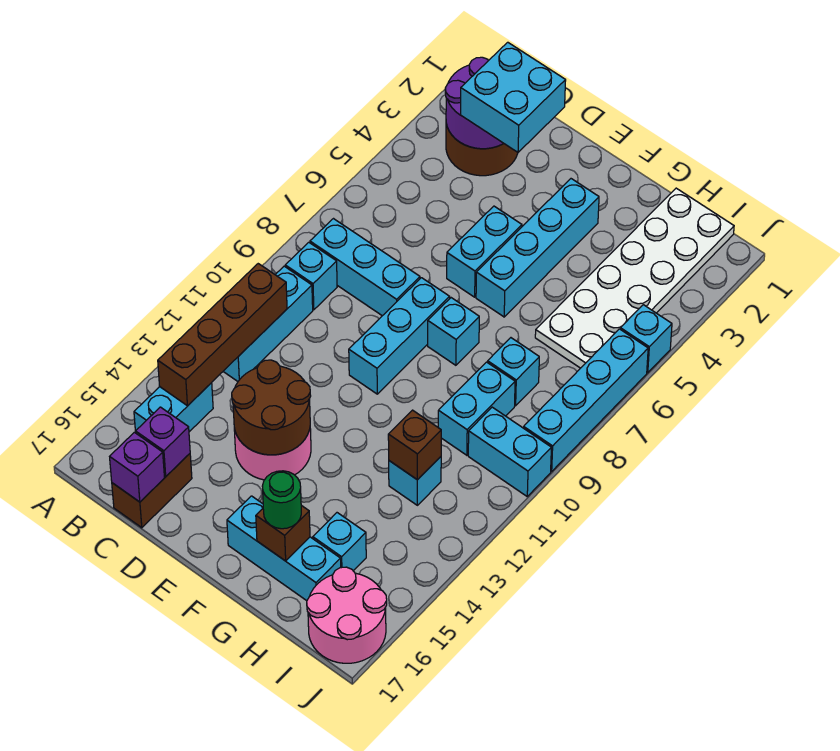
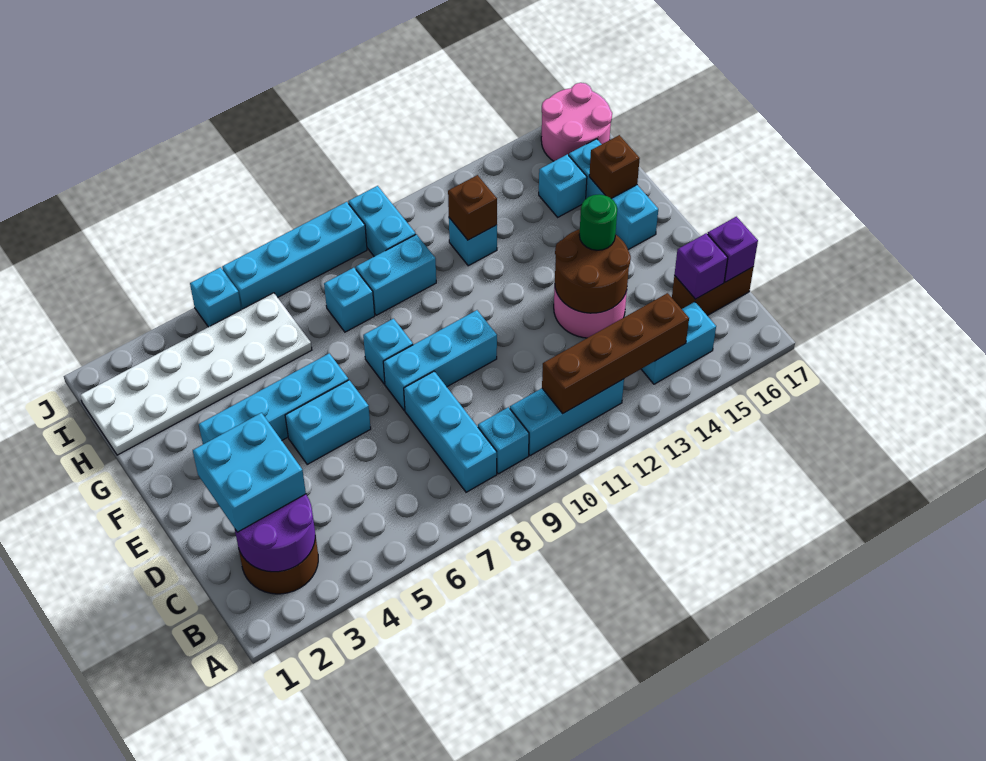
green round brick G16 level 3 -> green round brick E14 level 3

